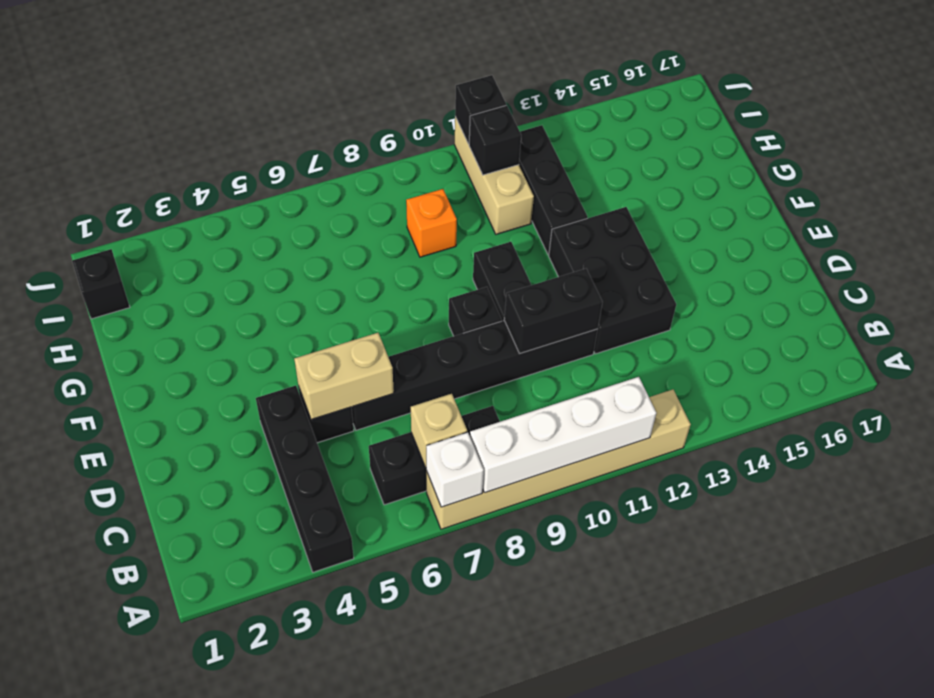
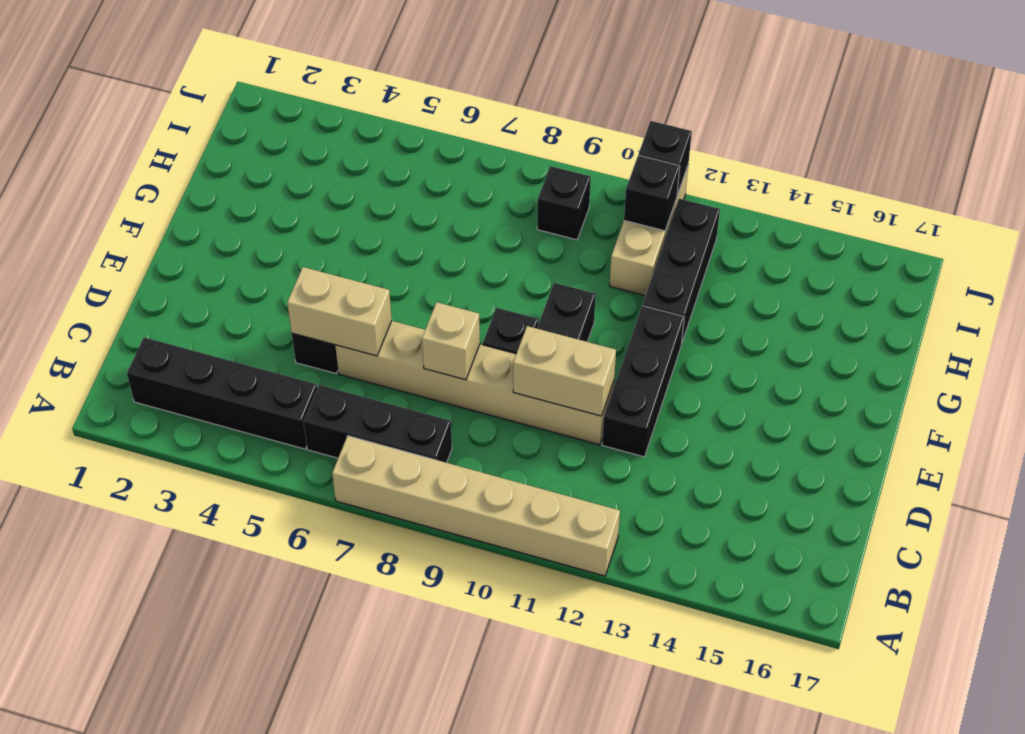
black brick A4:D4 level 1 -> black brick B2:B5 level 1
white brick A7 level 2 -> none
white brick A8:A11 level 2 -> none
tan brick B7 level 2 -> tan brick D8 level 2
black brick D6:D11 level 1 -> tan brick D6:D11 level 1
black brick D10:D11 level 2 -> tan brick D10:D11 level 2
black brick D12:F13 level 1 -> black brick D12:F12 level 1
orange brick H9 level 1 -> none
black brick I1 level 1 -> black brick I9 level 1

